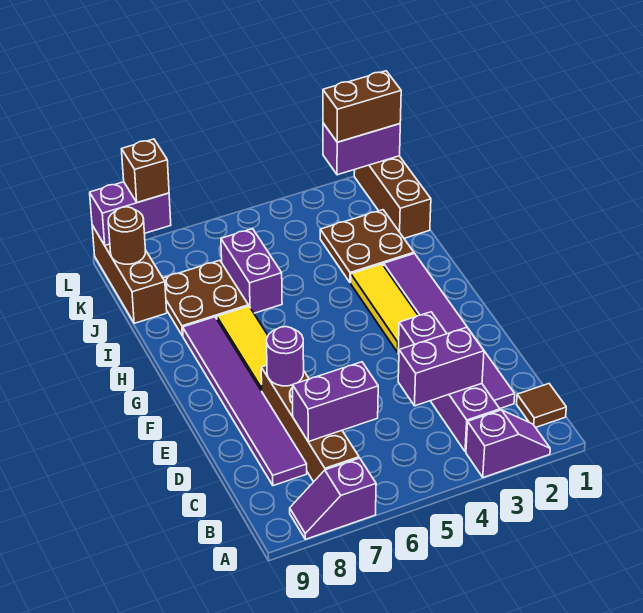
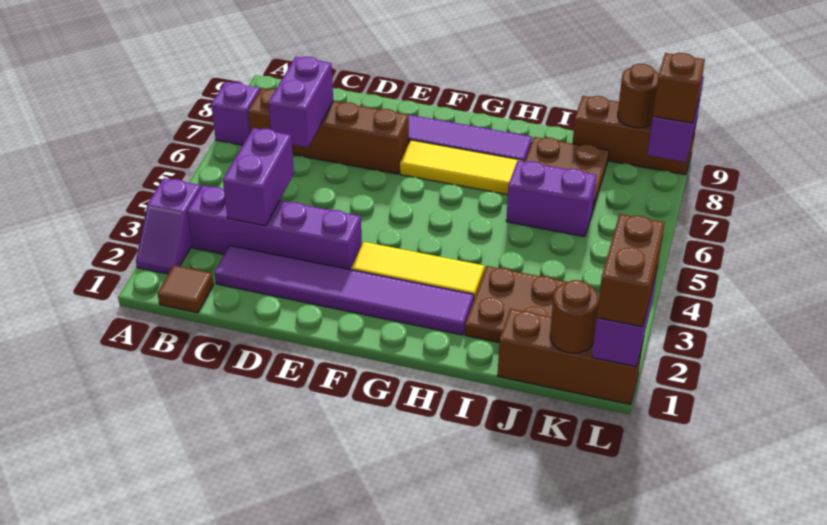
purple round brick E7 level 2 -> none
none -> brown round brick K1 level 2

